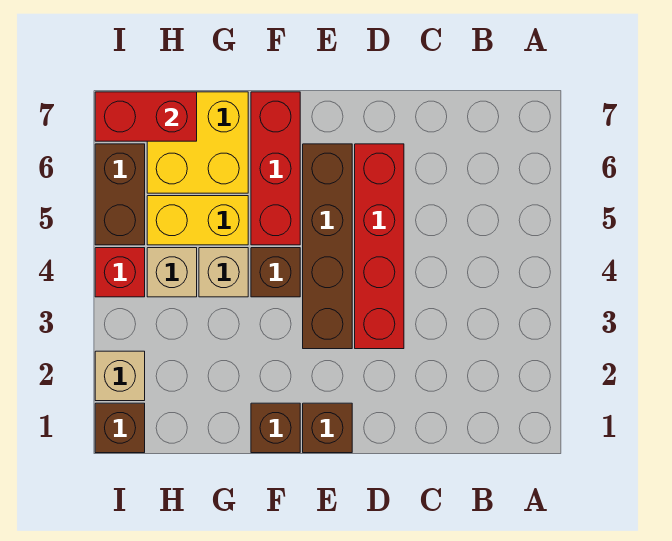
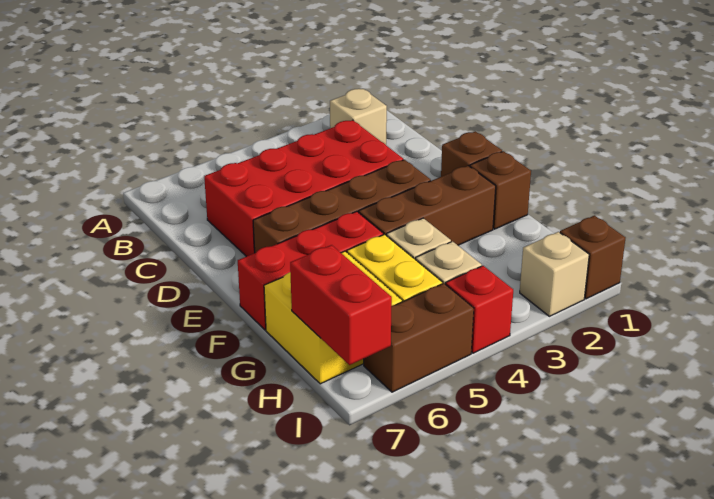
none -> tan brick B2 level 1
red brick D3:D6 level 1 -> red brick C3:D6 level 1
brown brick F4 level 1 -> brown brick F2:F4 level 1

